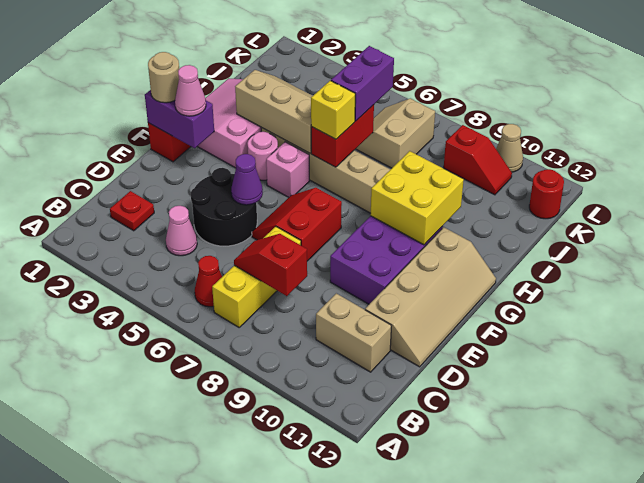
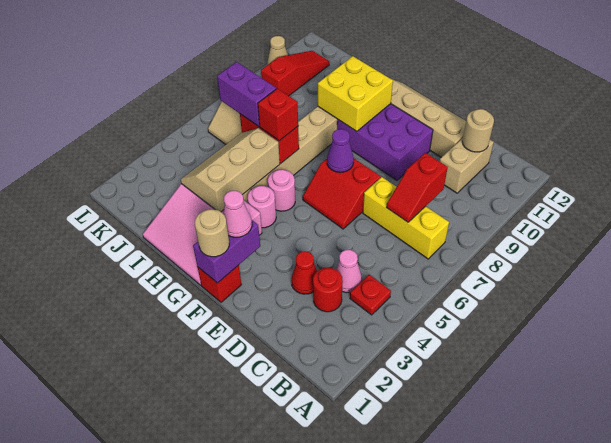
red cone B6 level 1 -> red cone D3 level 1
red plate C2 level 1 -> red plate B4 level 1
none -> tan round brick C11 level 2
black round brick D4:E5 level 1 -> none
purple cone E5 level 2 -> purple cone F7 level 2
pink brick G5 level 1 -> pink round brick G5 level 1
yellow brick H6 level 3 -> red brick H6 level 3
red slope K9:K10 level 1 top 9 -> red slope K9:K11 level 1 top 9
red round brick K12 level 1 -> red round brick C3 level 1

